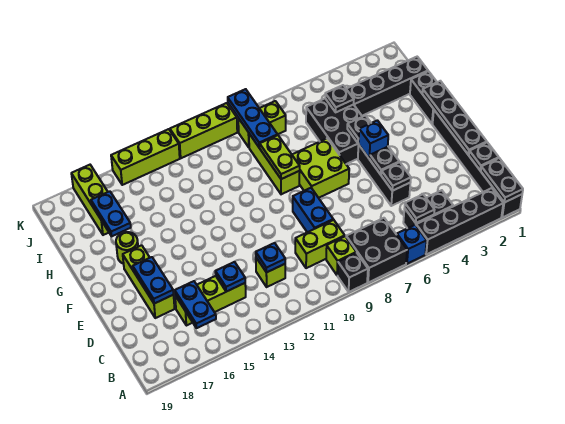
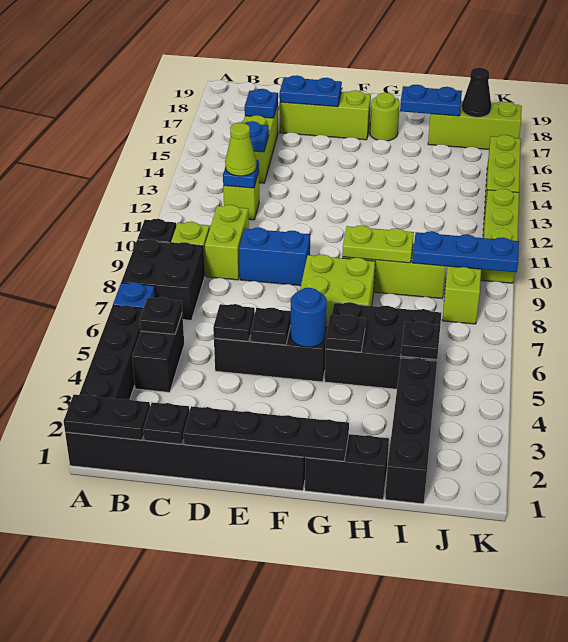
blue plate B16:C16 level 2 -> blue plate C16 level 2
none -> lime cone C12 level 3
blue brick F5 level 2 -> blue round brick F5 level 2
none -> black cone J17 level 2

